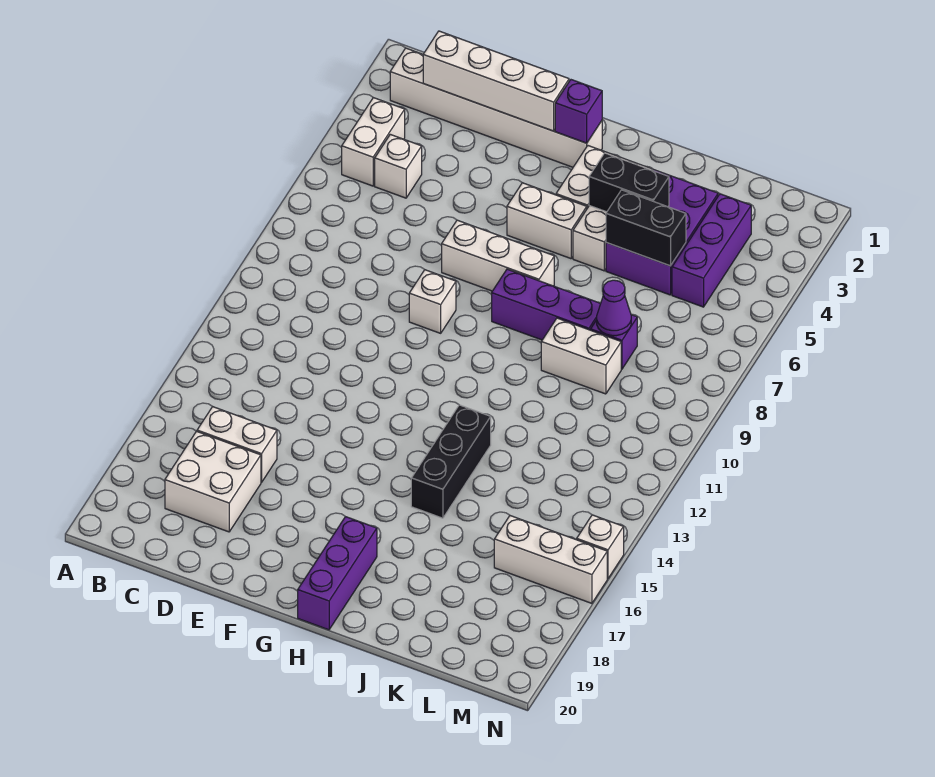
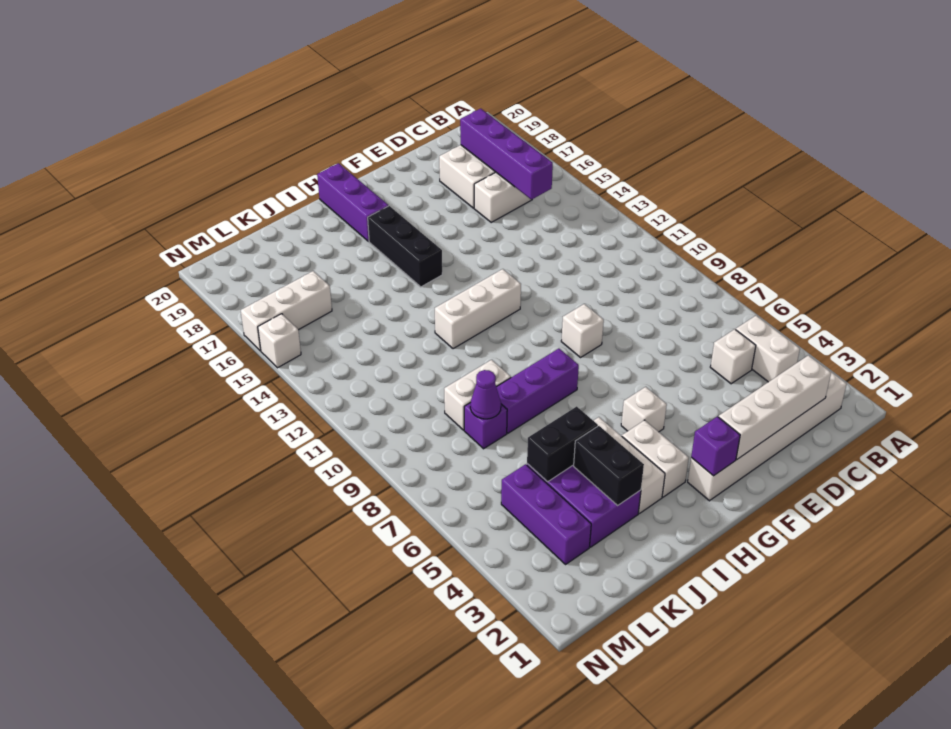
none -> purple brick C15:C18 level 2
white brick F7:H7 level 1 -> white brick G12:I12 level 1
white brick G5:H5 level 1 -> white brick G5 level 1
black brick I4:J4 level 2 -> black brick J3:J4 level 2
black brick I13:I15 level 1 -> black brick H15:H17 level 1

